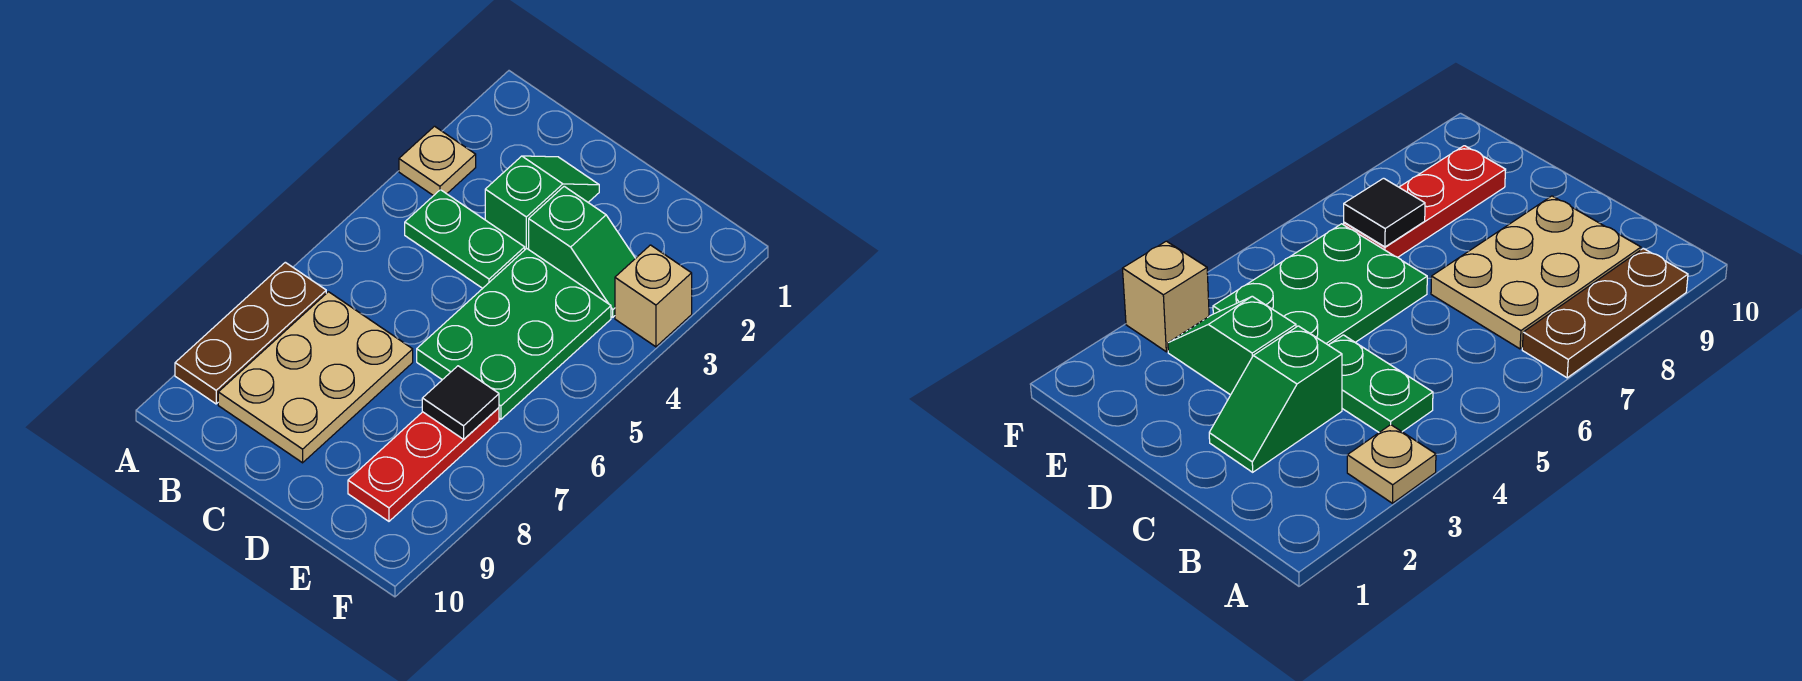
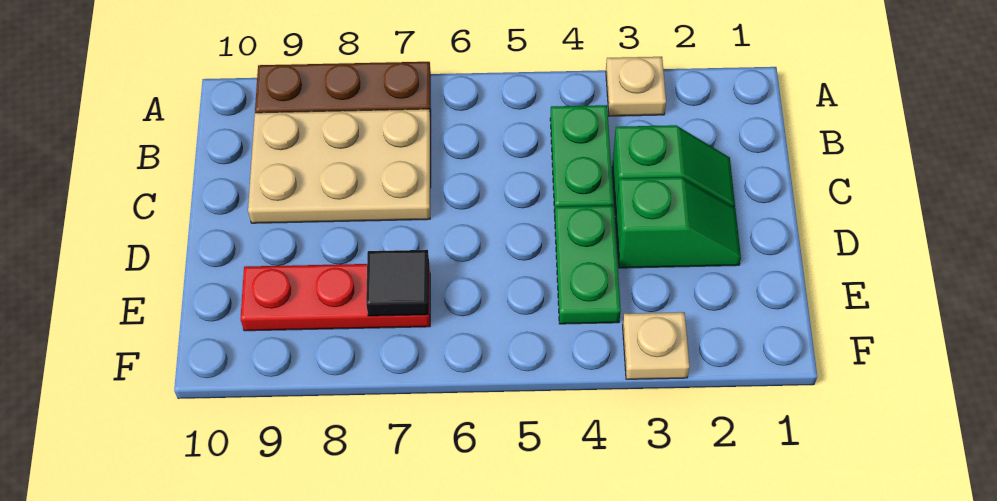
green slope D3:E3 level 1 top D -> green slope D2:D3 level 1 top 3
green plate D4:E6 level 1 -> green plate D4:E4 level 1
tan brick F3 level 1 -> tan plate F3 level 1

